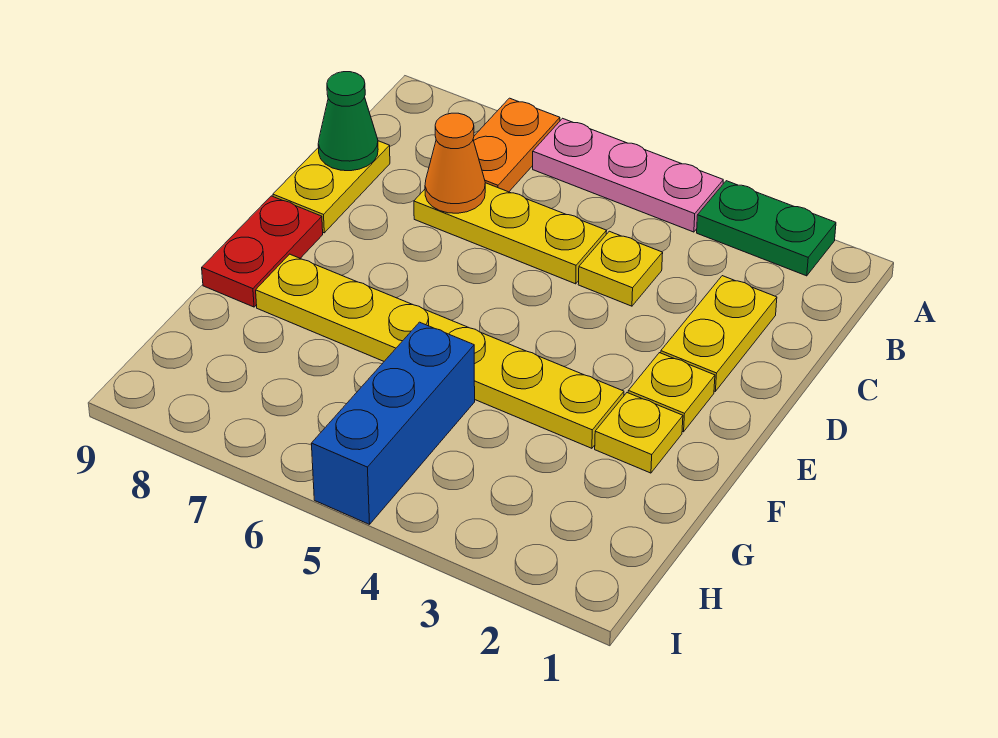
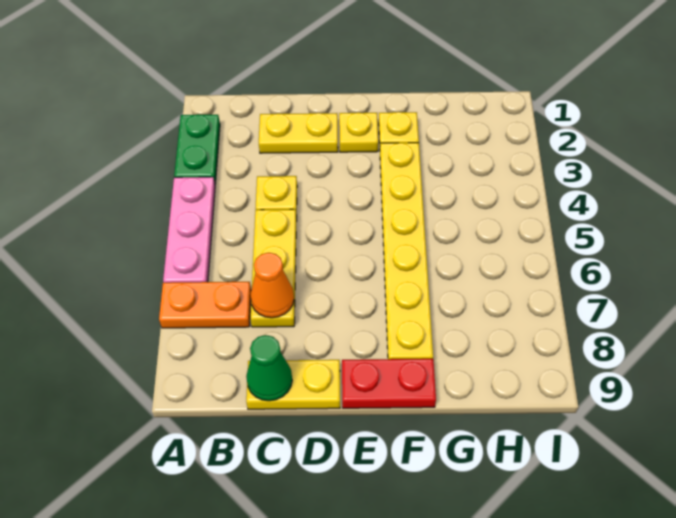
blue brick G5:I5 level 1 -> none

